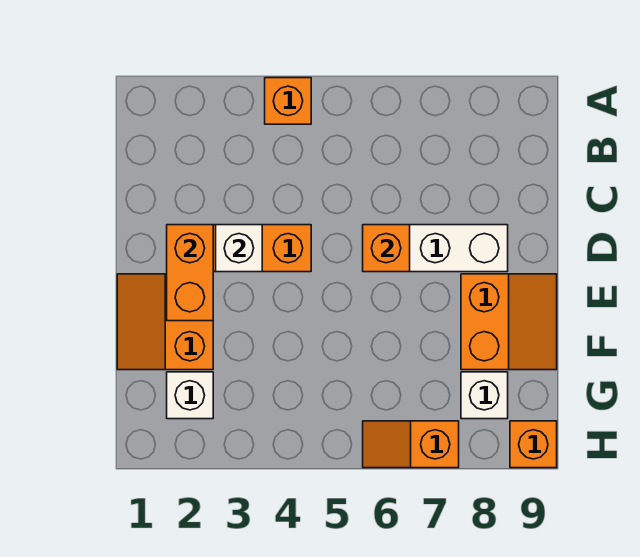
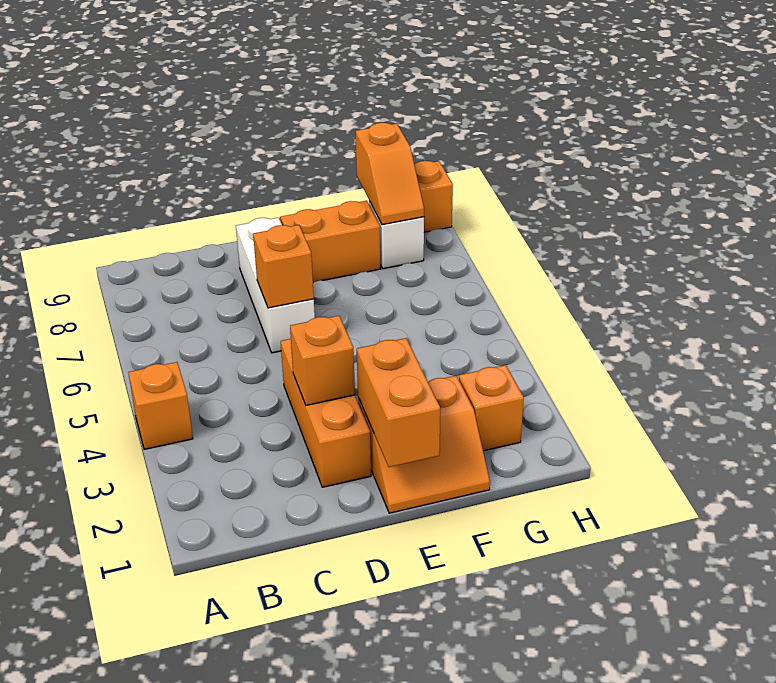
orange brick D2:E2 level 2 -> orange brick E1:E2 level 2
white brick D3 level 2 -> orange brick D3 level 2
white brick G2 level 1 -> orange brick G2 level 1
orange slope H6:H7 level 1 top 7 -> orange slope G8:G9 level 2 top 9

